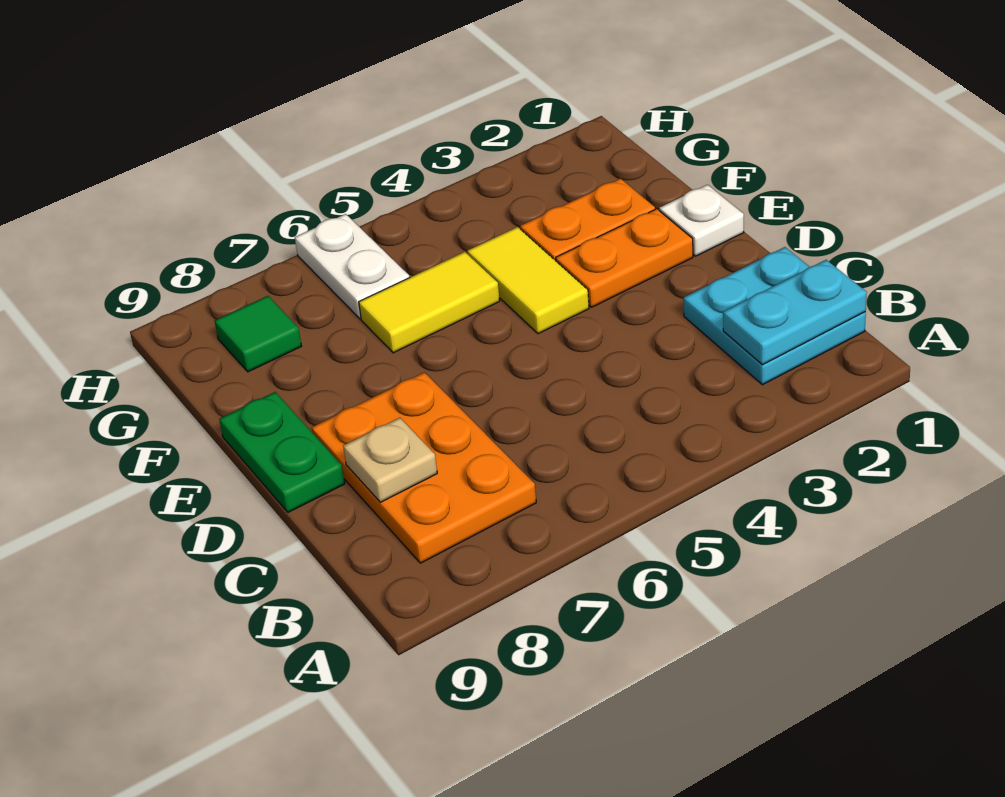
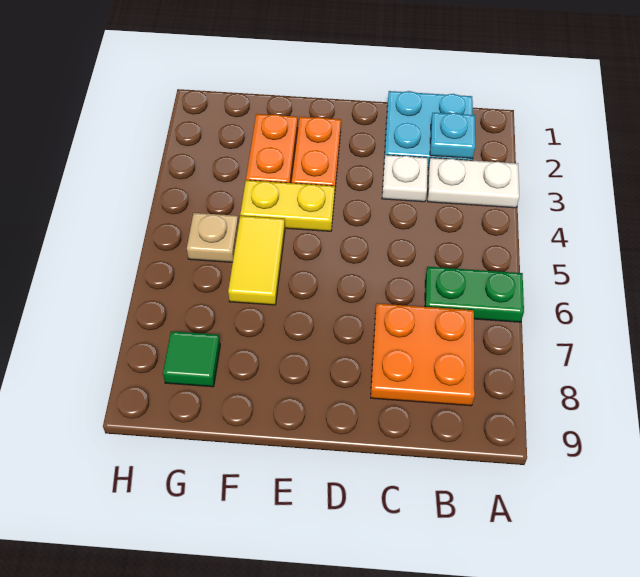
cyan plate B1:B2 level 2 -> cyan plate B2 level 2
orange plate B7:D8 level 1 -> orange plate B7:C8 level 1
tan plate C8 level 2 -> tan plate G5 level 1
green plate D9:E9 level 1 -> green plate A6:B6 level 1
white plate E1 level 1 -> white plate C3 level 1
yellow tile E4:F4 level 1 -> yellow plate E4:F4 level 1
white plate G6:H6 level 1 -> white plate A3:B3 level 1

